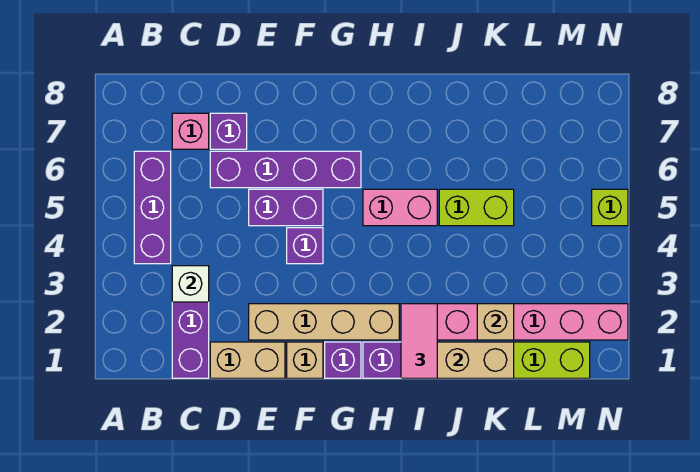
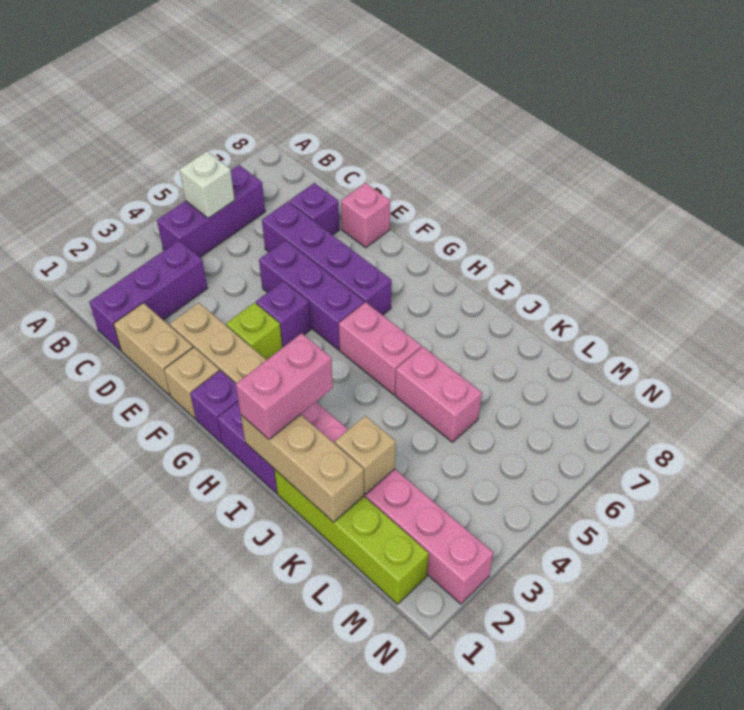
white brick C3 level 2 -> white brick B5 level 2
pink brick C7 level 1 -> pink brick E8 level 1
purple brick E5:F5 level 1 -> purple brick E5:G5 level 1
pink tile I1:I2 level 3 -> pink brick I1:I2 level 3
lime brick J5:K5 level 1 -> pink brick J5:K5 level 1
lime brick N5 level 1 -> lime brick F3 level 1

